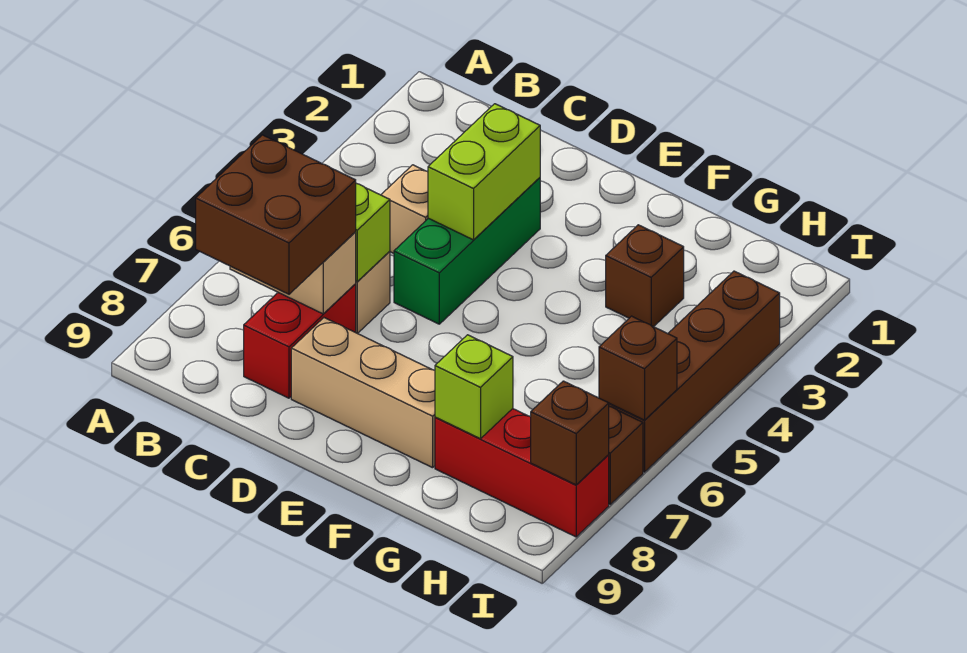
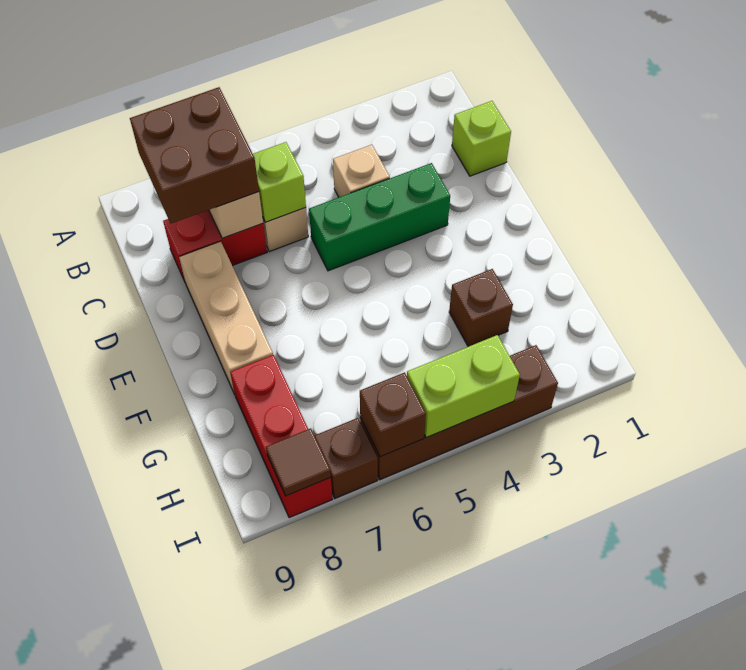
lime brick D3:D4 level 2 -> lime brick I4:I5 level 2
lime brick G8 level 2 -> lime brick C1 level 1
brown brick I8 level 2 -> brown tile I8 level 2

